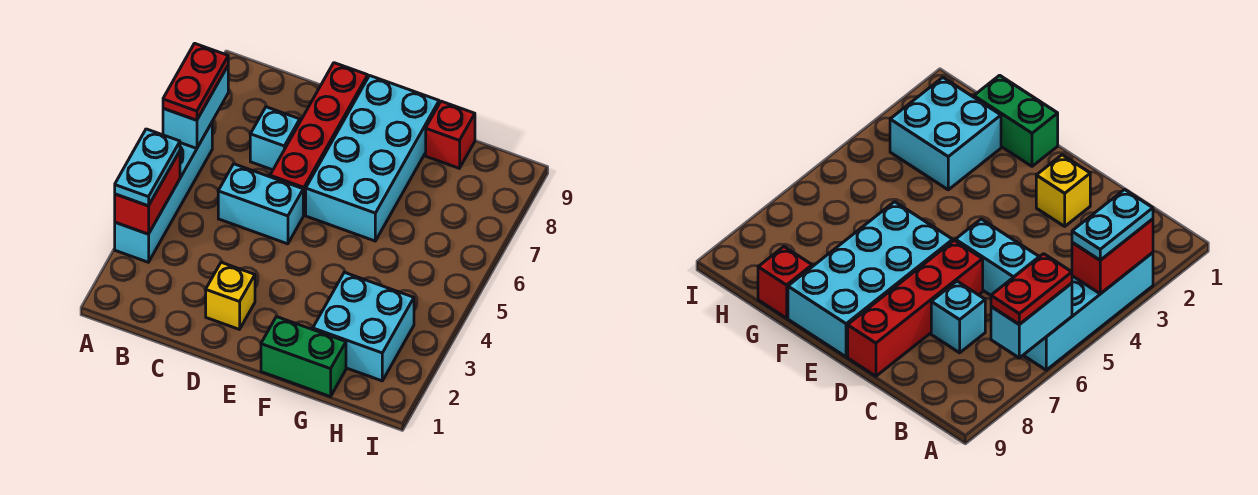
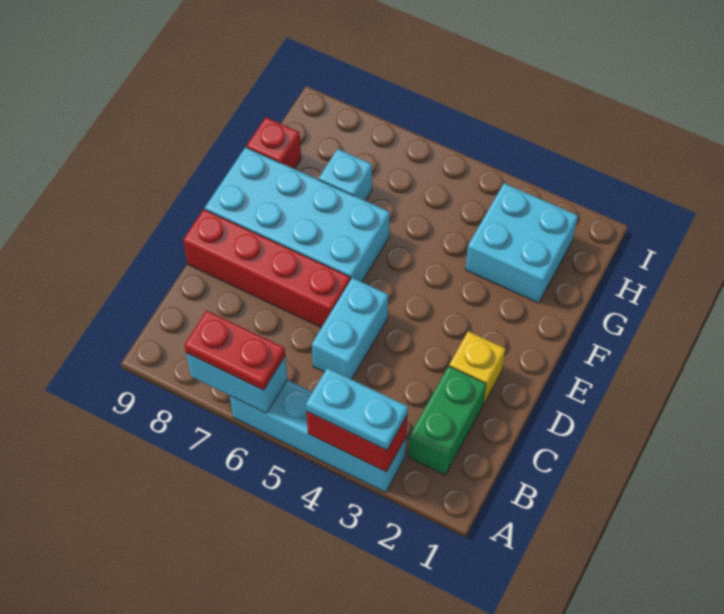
cyan brick C7 level 1 -> cyan brick G7 level 1
green brick F1:G1 level 1 -> green brick B2:C2 level 1

